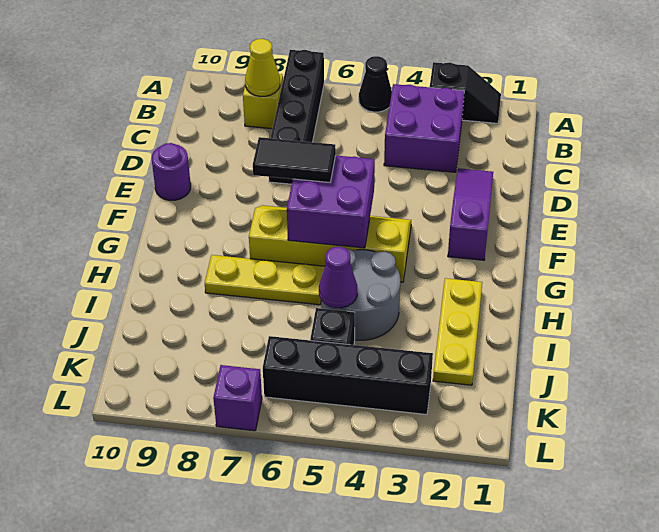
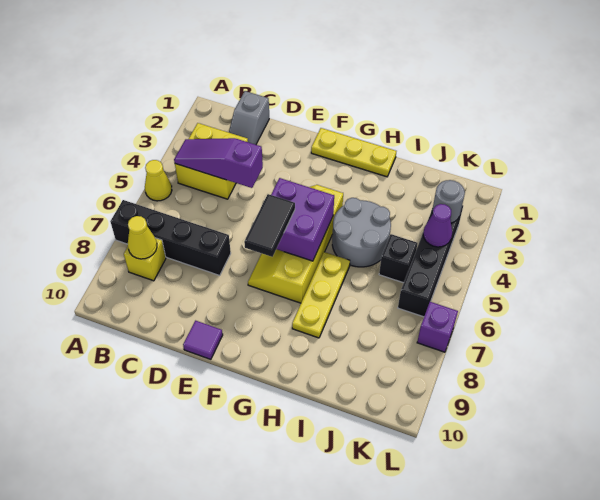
black slope A2:A3 level 1 top 3 -> none
black cone A5 level 1 -> yellow cone A5 level 1
purple brick B3:C4 level 1 -> yellow brick B3:C4 level 1
none -> grey slope C1:C2 level 1 top 1
purple slope D2:F2 level 1 top F -> purple slope B4:D4 level 2 top D
purple round brick E10 level 1 -> purple tile E10 level 1
yellow plate H2:J2 level 1 -> yellow plate F1:H1 level 1
purple cone I5 level 2 -> purple cone K4 level 2
none -> grey round brick K3 level 2

